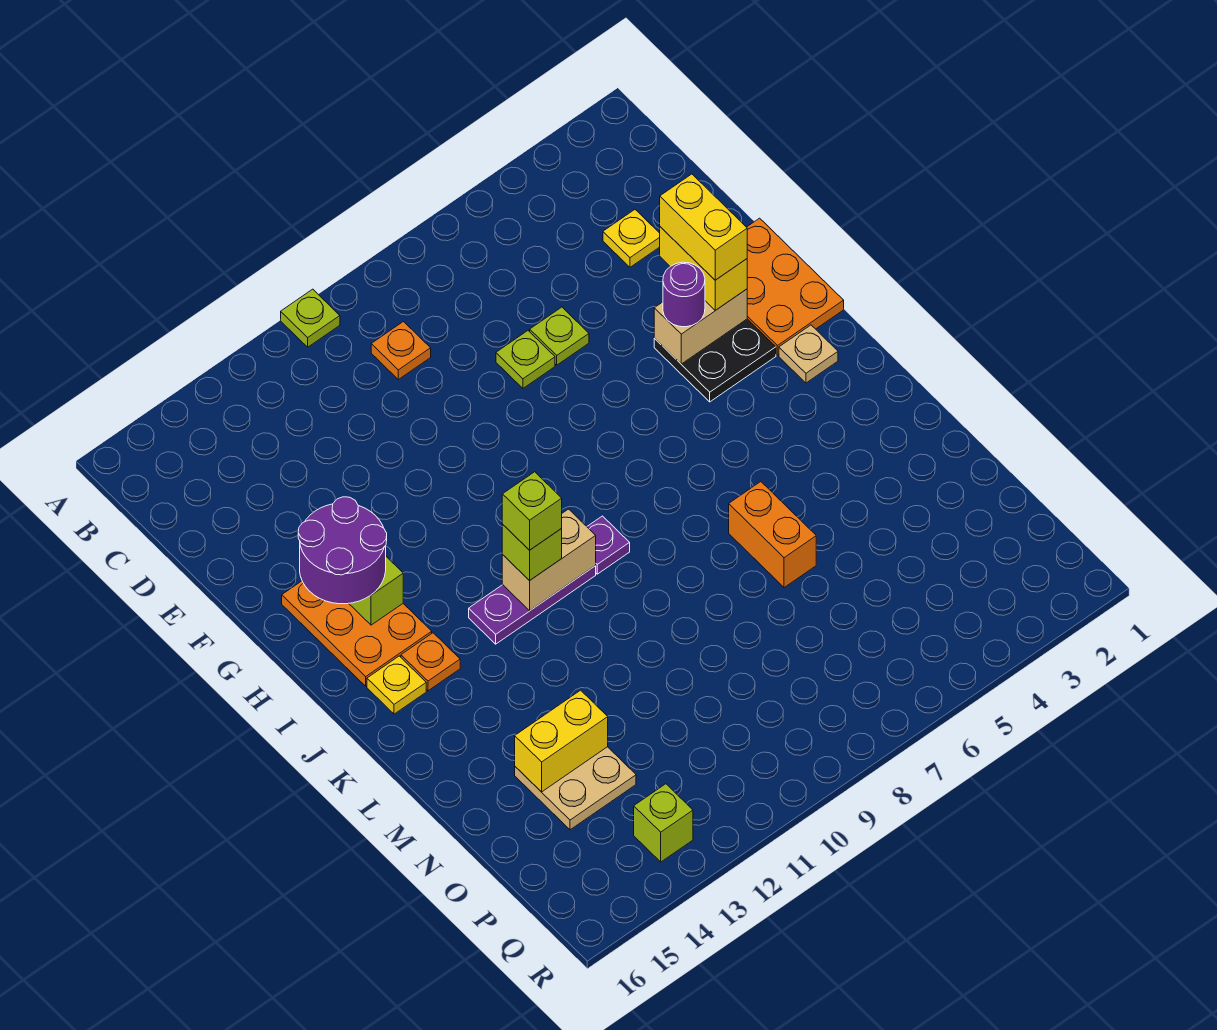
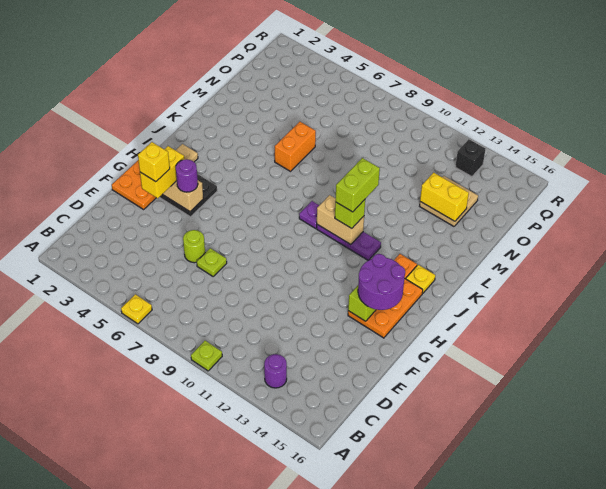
none -> purple round brick B13 level 1
orange plate C9 level 1 -> none
yellow plate D3 level 1 -> yellow plate A6 level 1
lime plate E6 level 1 -> lime round brick E6 level 1
yellow brick F3:G3 level 4 -> yellow brick F3 level 4
lime brick J11 level 4 -> lime brick J11:K11 level 4
lime brick Q13 level 1 -> black brick Q13 level 1

